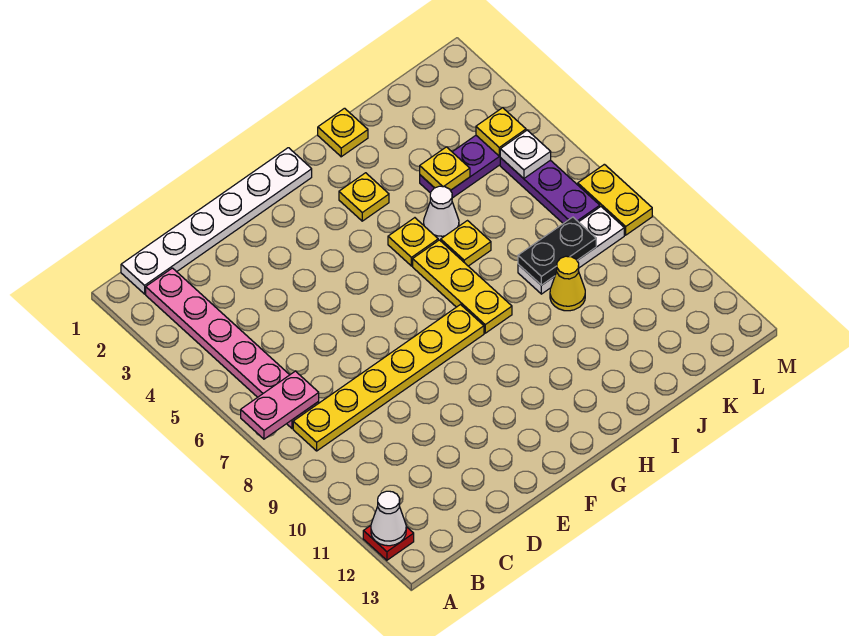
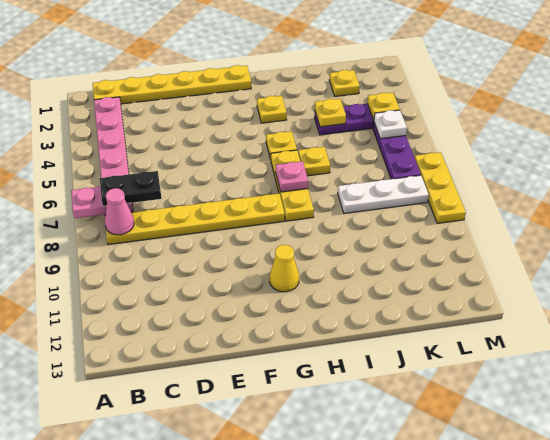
red plate A12 level 1 -> none
white cone A12 level 2 -> none
white plate B1:G1 level 1 -> yellow plate B1:G1 level 1
none -> pink cone B8 level 2
none -> pink plate H7 level 2
yellow plate I1 level 1 -> yellow plate K2 level 1
white cone I5 level 1 -> none
black plate J8:K8 level 2 -> black plate B7:C7 level 3
yellow cone J9 level 1 -> yellow cone G11 level 1
yellow plate M7:M8 level 1 -> yellow plate M7:M9 level 1

